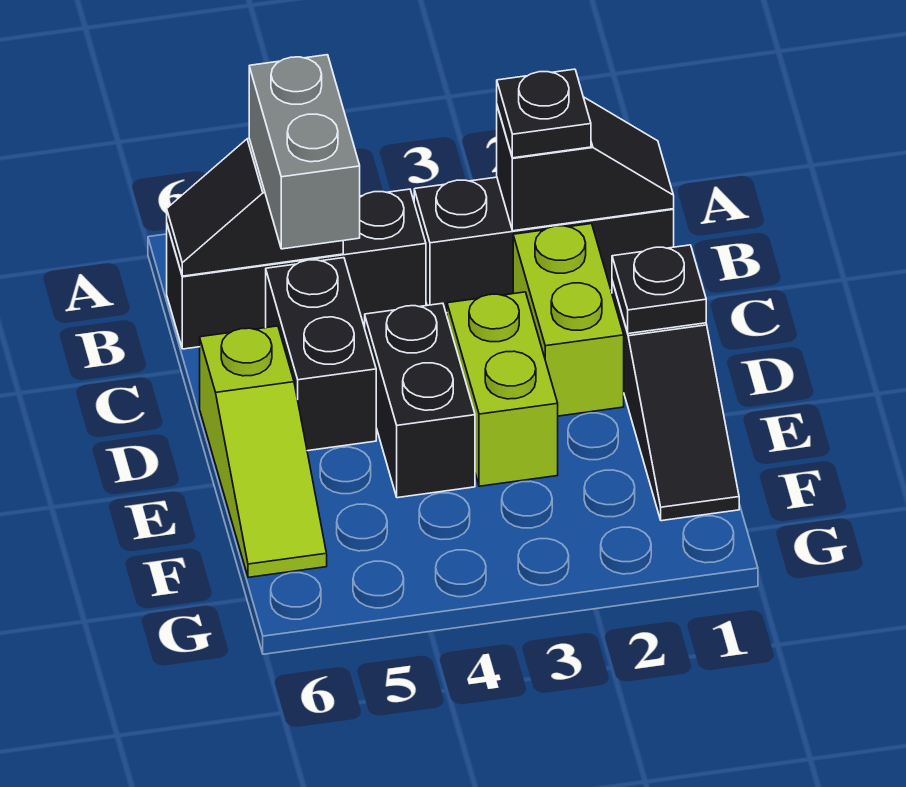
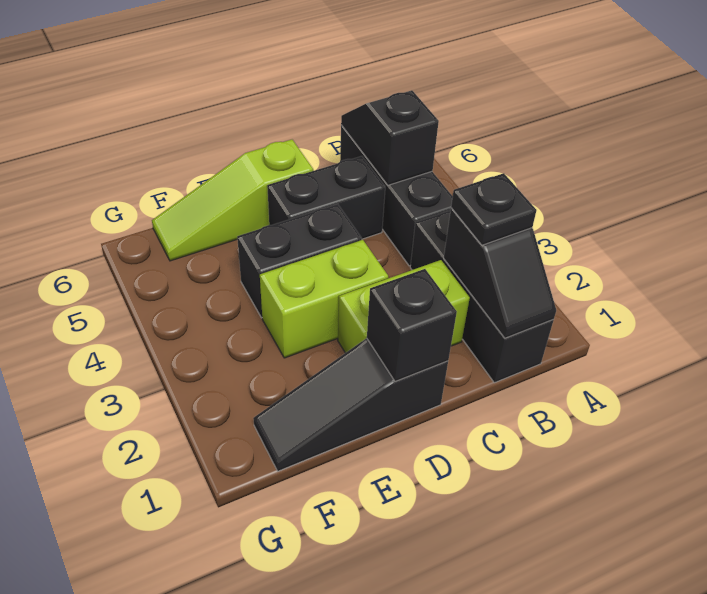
grey brick B5:C5 level 3 -> none
black plate D1 level 2 -> black brick D1 level 2

